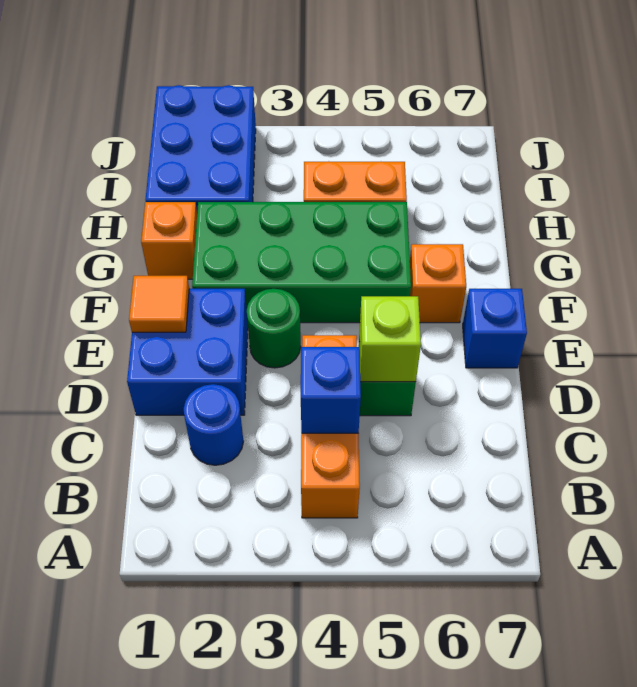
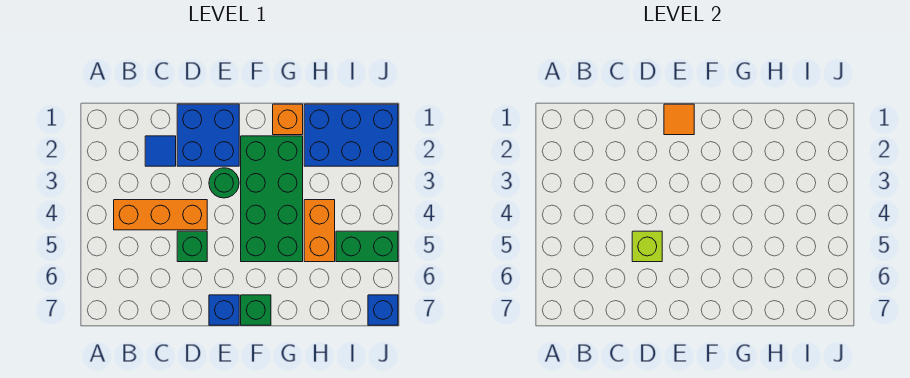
blue round brick C2 level 1 -> blue tile C2 level 1
blue brick C4 level 2 -> blue brick J7 level 1
orange brick F6 level 1 -> none
none -> green brick F7 level 1
none -> green brick I5:J5 level 1

